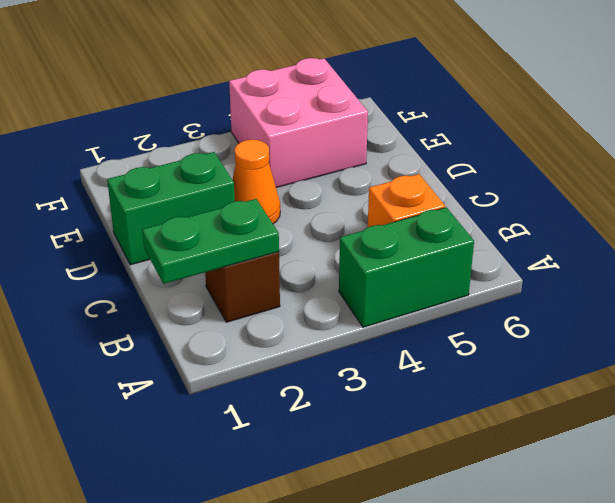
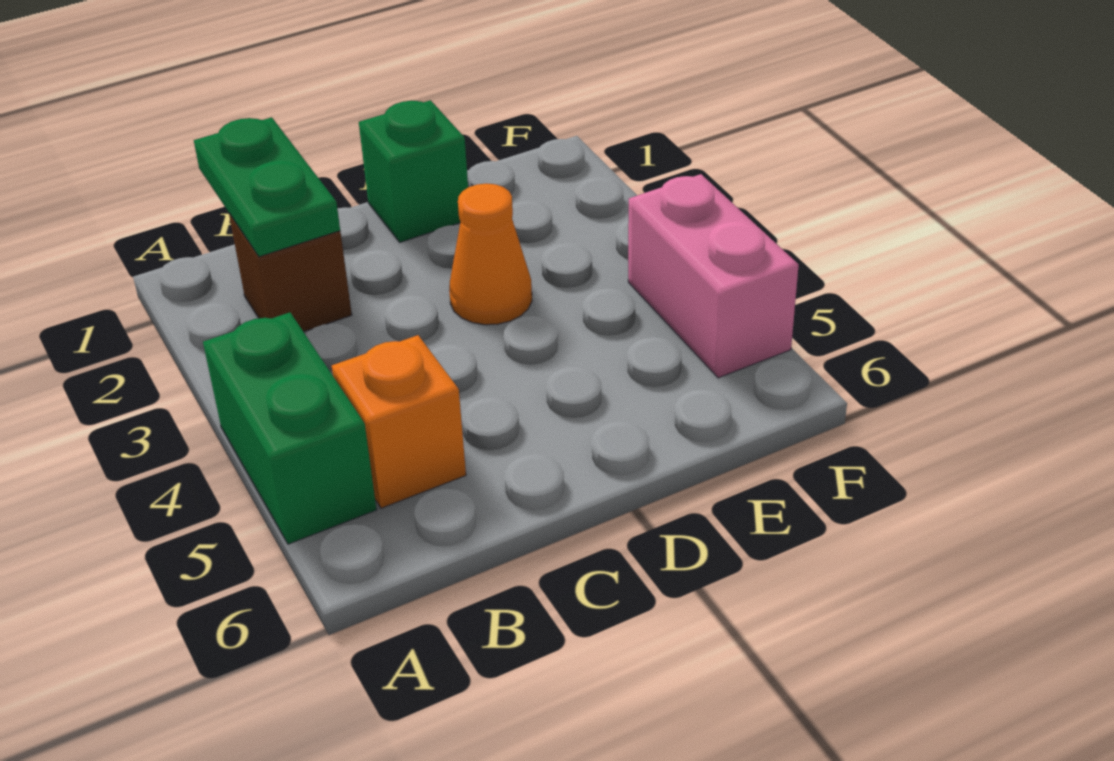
green brick D1:D2 level 1 -> green brick D1 level 1
pink brick E4:F5 level 1 -> pink brick F4:F5 level 1

